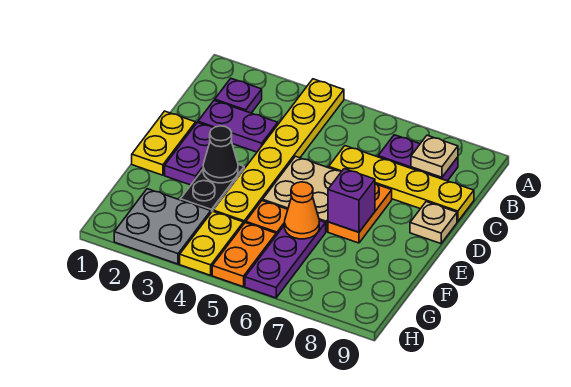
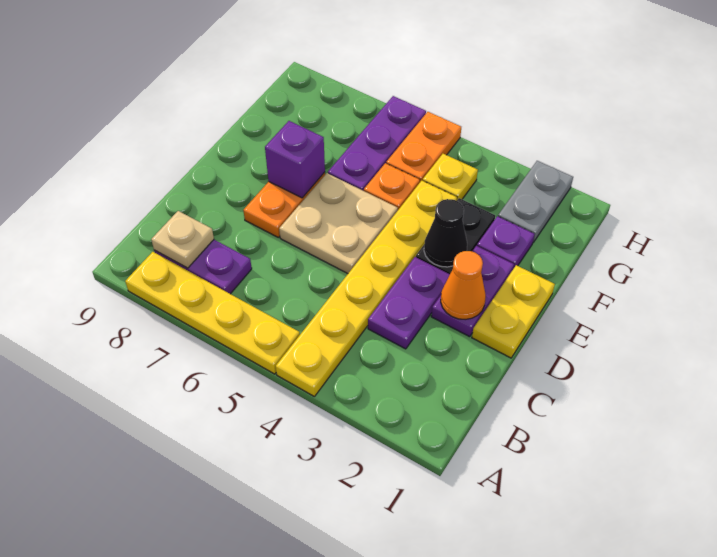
purple plate B2 level 1 -> purple plate F2 level 1
purple plate C2:C3 level 1 -> purple plate C3:D3 level 1
yellow plate C6:C9 level 1 -> yellow plate A5:A8 level 1
tan plate D9 level 1 -> none
orange cone F6 level 2 -> orange cone D2 level 2
grey plate G2:H3 level 1 -> grey plate G2:H2 level 1
yellow plate G4:H4 level 1 -> yellow plate G4 level 1

